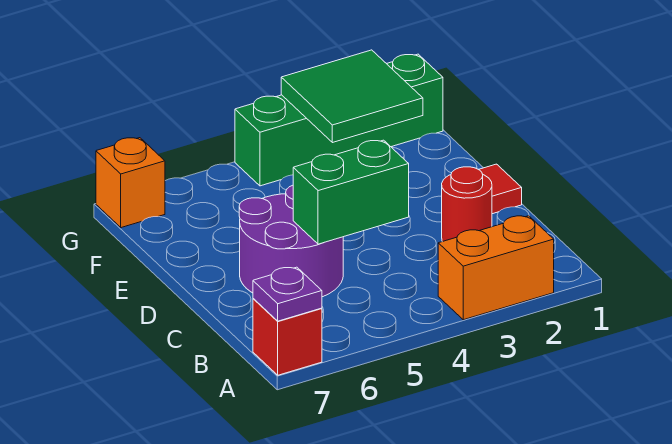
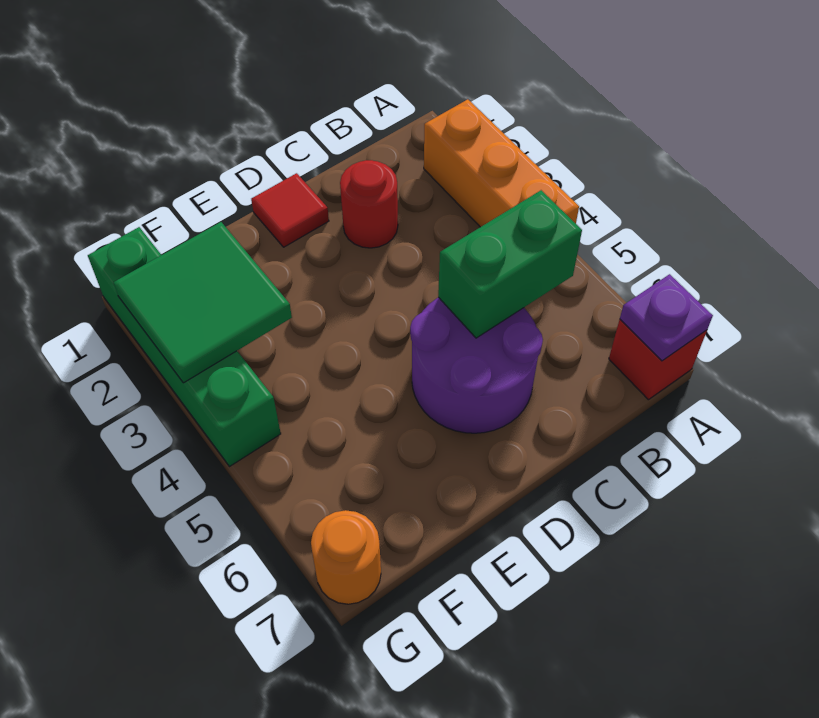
orange brick A2:A3 level 1 -> orange brick A2:A4 level 1
green brick C4:C5 level 2 -> green brick B5:C5 level 2
orange brick G7 level 1 -> orange round brick G7 level 1

